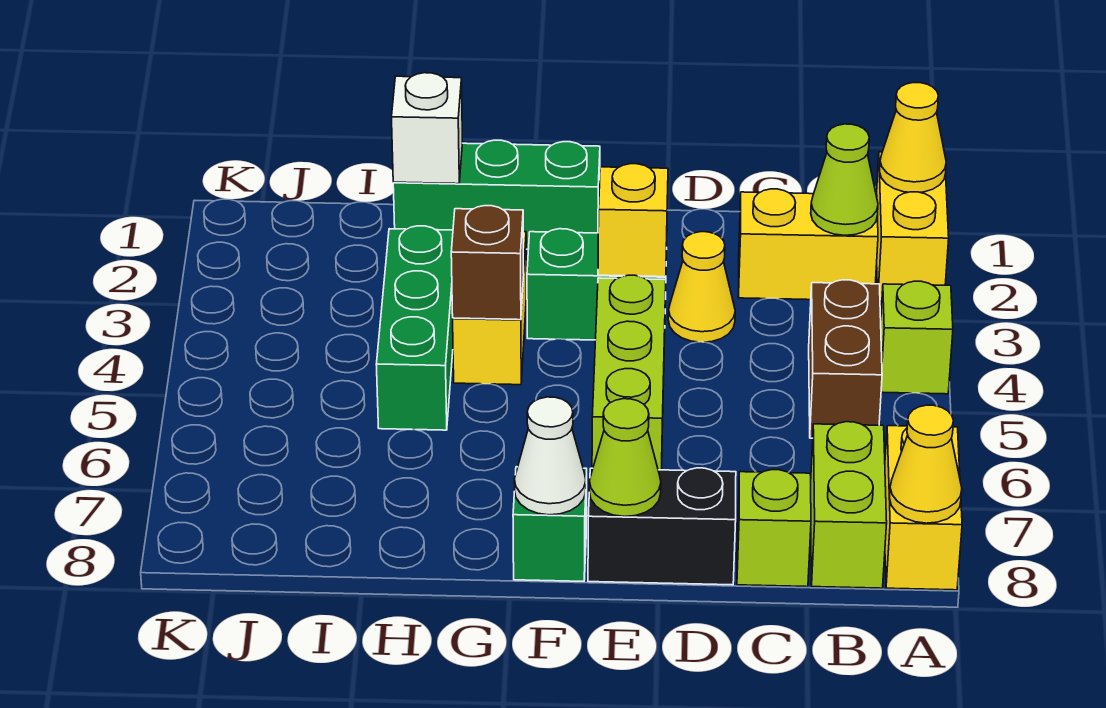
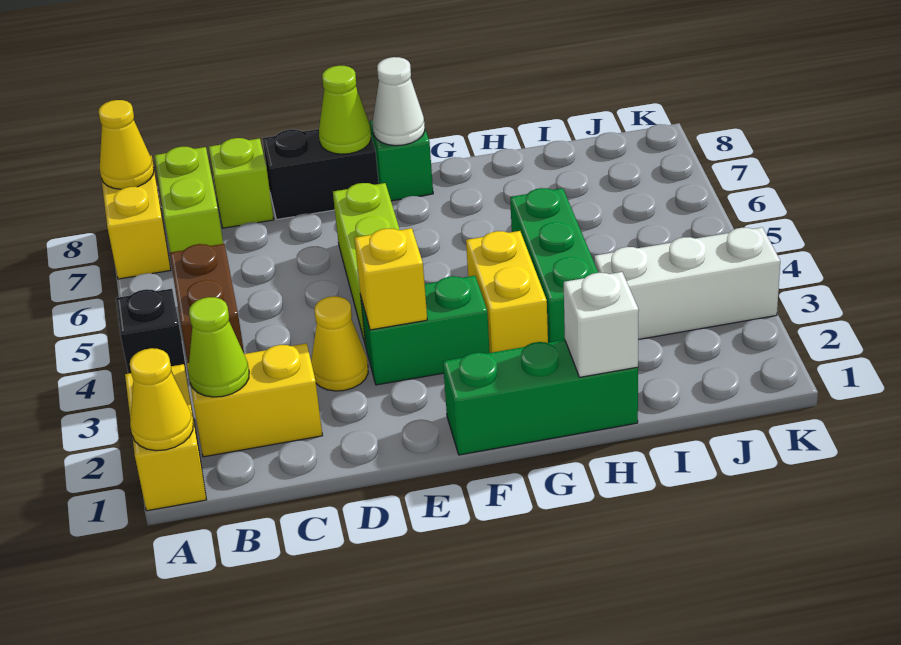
lime brick A4 level 1 -> black brick A4 level 1
brown brick G4 level 2 -> none
none -> white brick I3:K3 level 1

